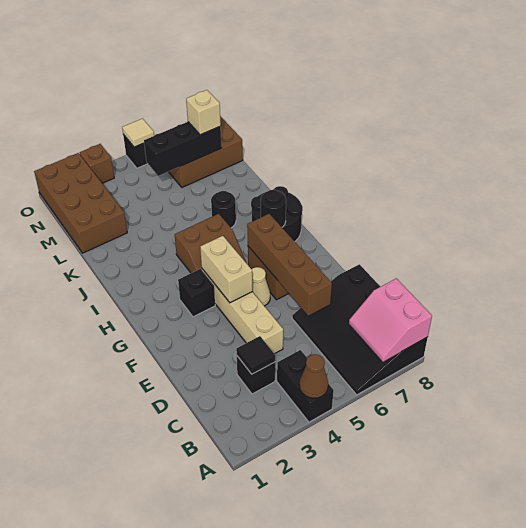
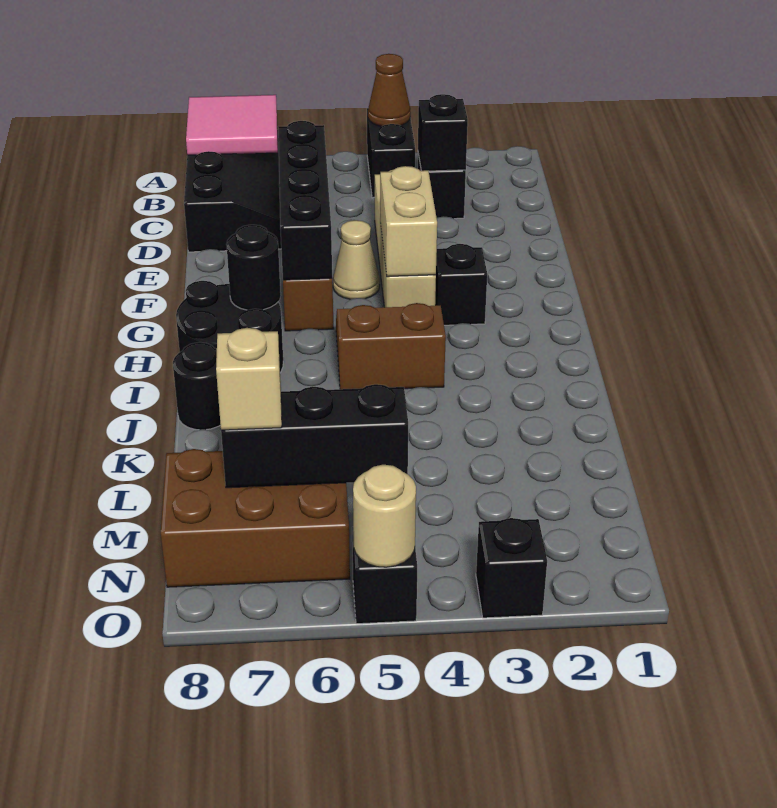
pink slope A7:B8 level 2 top 8 -> pink tile A7:B8 level 2
black tile C3 level 2 -> black brick C3 level 2
brown brick D6:G6 level 2 -> black brick D6:G6 level 2
black round brick J6 level 1 -> black round brick J8 level 1
brown brick L1:O2 level 1 -> none
brown brick O3 level 1 -> black brick O3 level 1
tan tile O5 level 2 -> tan round brick O5 level 2

